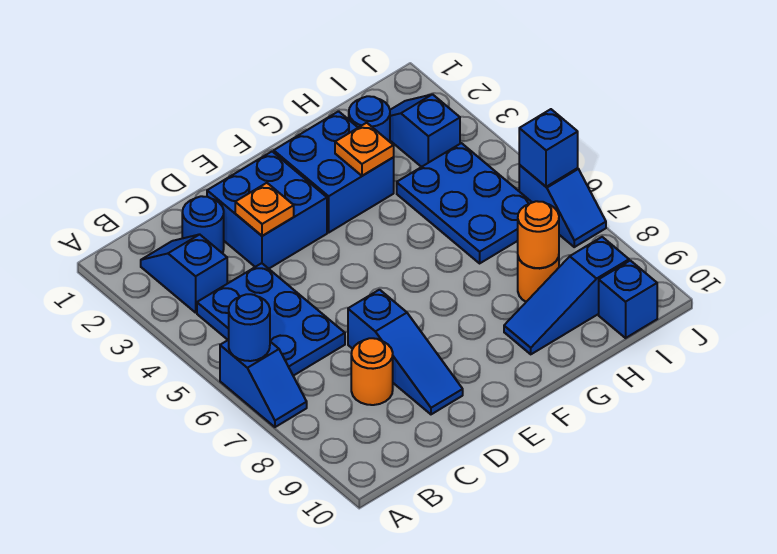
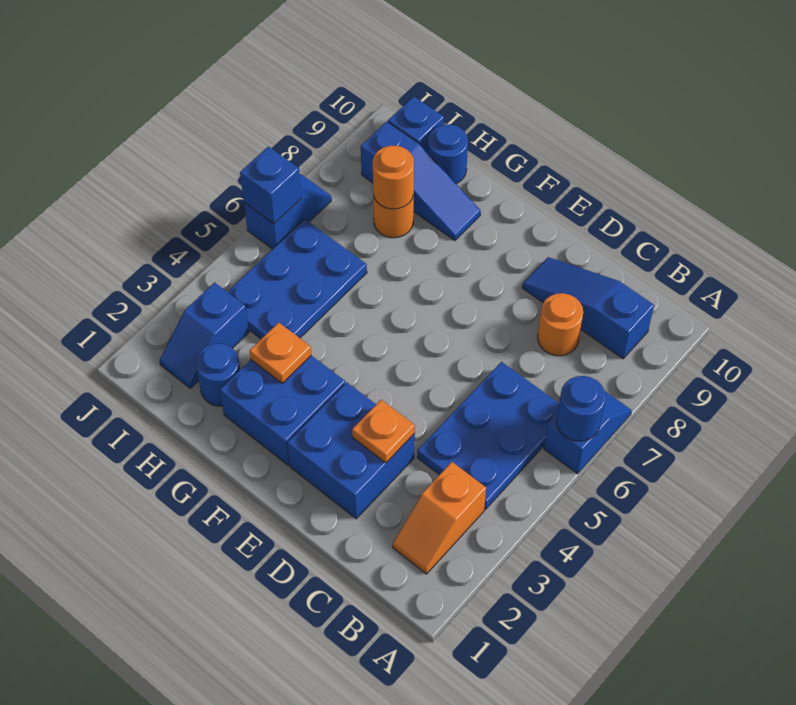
blue slope B2:B3 level 1 top 3 -> orange slope B2:B3 level 1 top 3
blue round brick C2 level 1 -> blue round brick H10 level 1
blue slope D7:D9 level 1 top 7 -> blue slope B9:D9 level 1 top B

